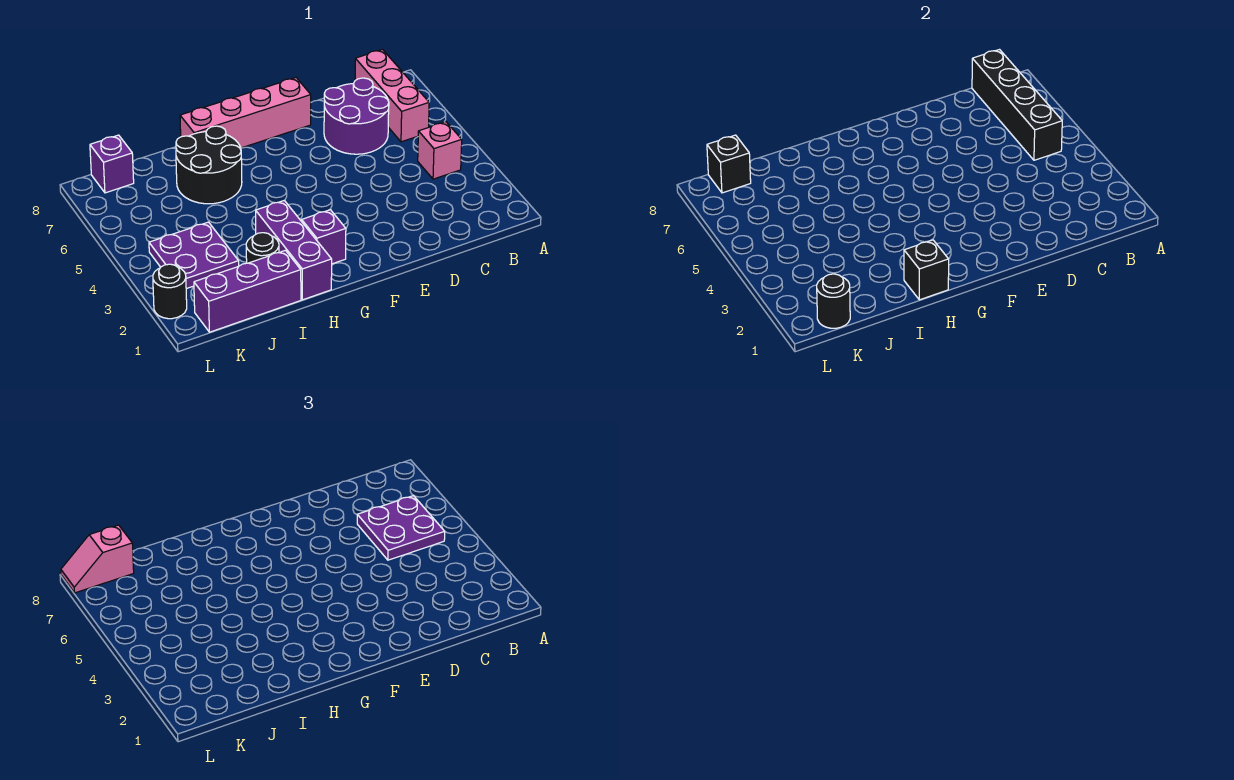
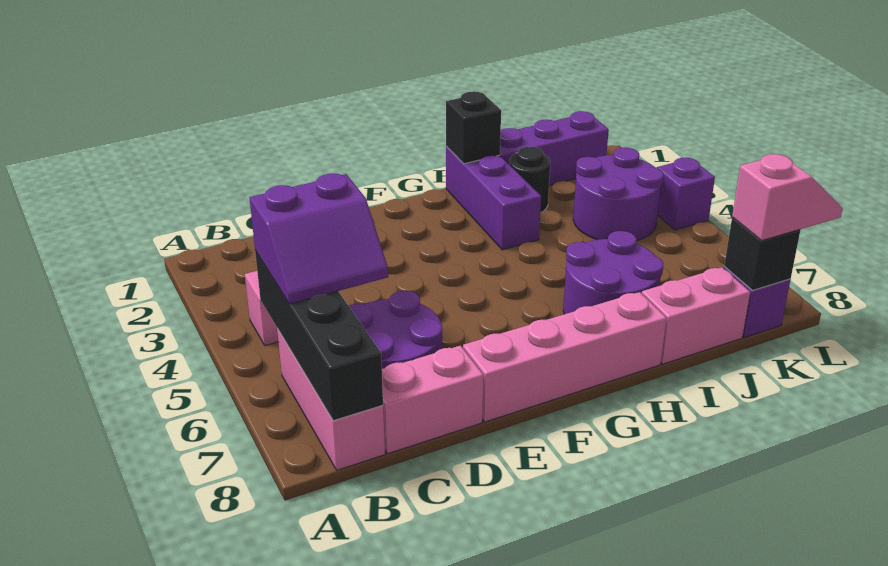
purple plate B5:C6 level 3 -> purple slope B5:C6 level 3 top 5
none -> pink brick C8:D8 level 1
purple brick G2 level 1 -> purple brick L4 level 1
black round brick H6:I7 level 1 -> purple round brick H6:I7 level 1
none -> pink brick I8:J8 level 1
purple plate J3:K4 level 1 -> purple round brick J3:K4 level 1
black round brick K1 level 2 -> none
black round brick L2 level 1 -> none

